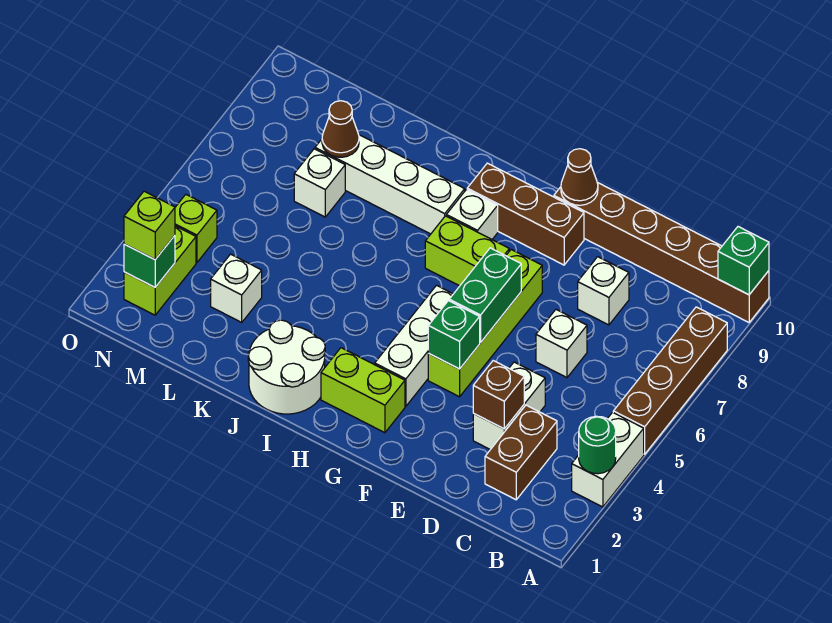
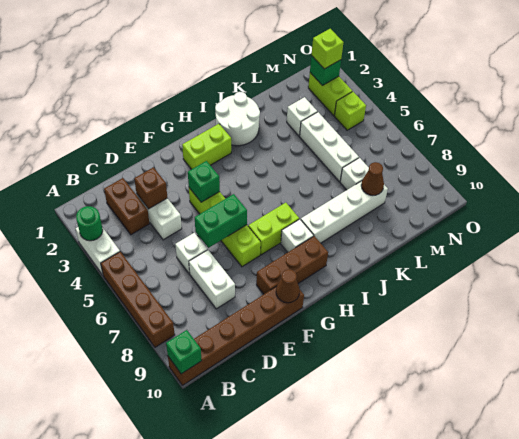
white brick D8 level 1 -> white brick D7:D8 level 1
green brick F5:F6 level 2 -> green brick E6:F6 level 2
white brick G3:G5 level 1 -> white brick L4:L6 level 1

